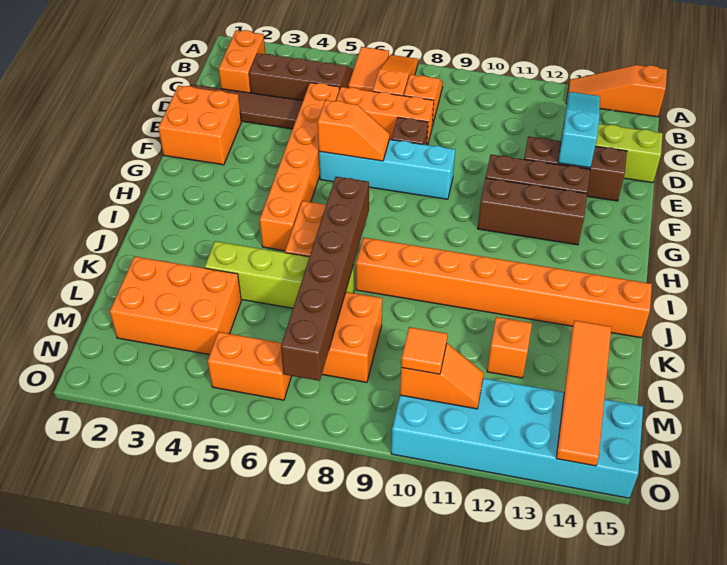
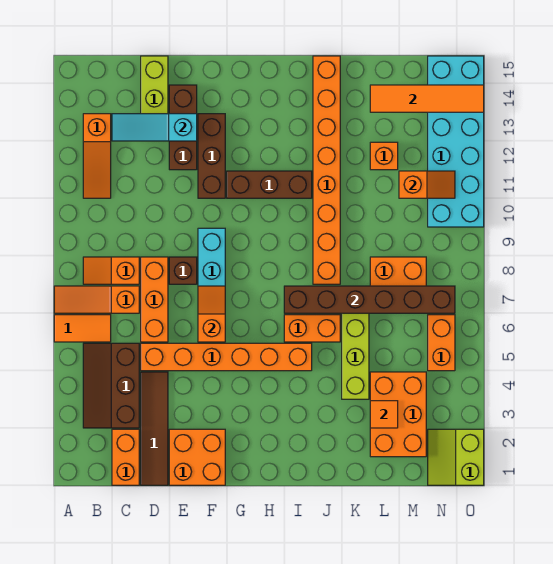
orange slope A13:A15 level 1 top 15 -> orange slope B11:B13 level 1 top 13
orange brick B2:C2 level 1 -> orange brick C1:C2 level 1
brown brick G11:G13 level 1 -> brown brick G11:I11 level 1
none -> lime slope N1:O2 level 1 top O
orange slope N10:N11 level 2 top 10 -> orange slope M11:N11 level 2 top M
orange tile N10 level 3 -> orange tile L3 level 2

